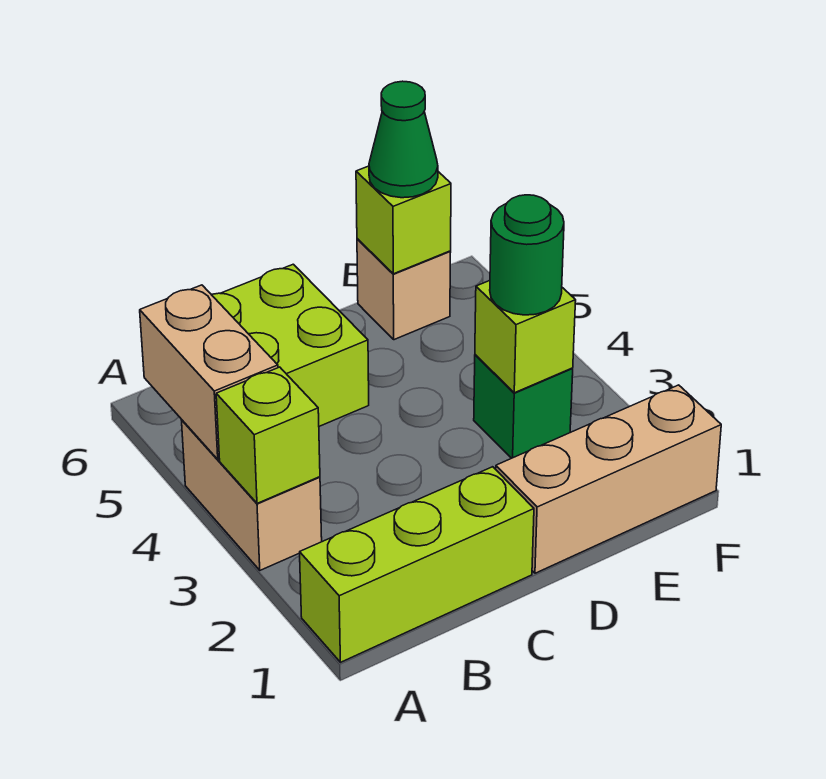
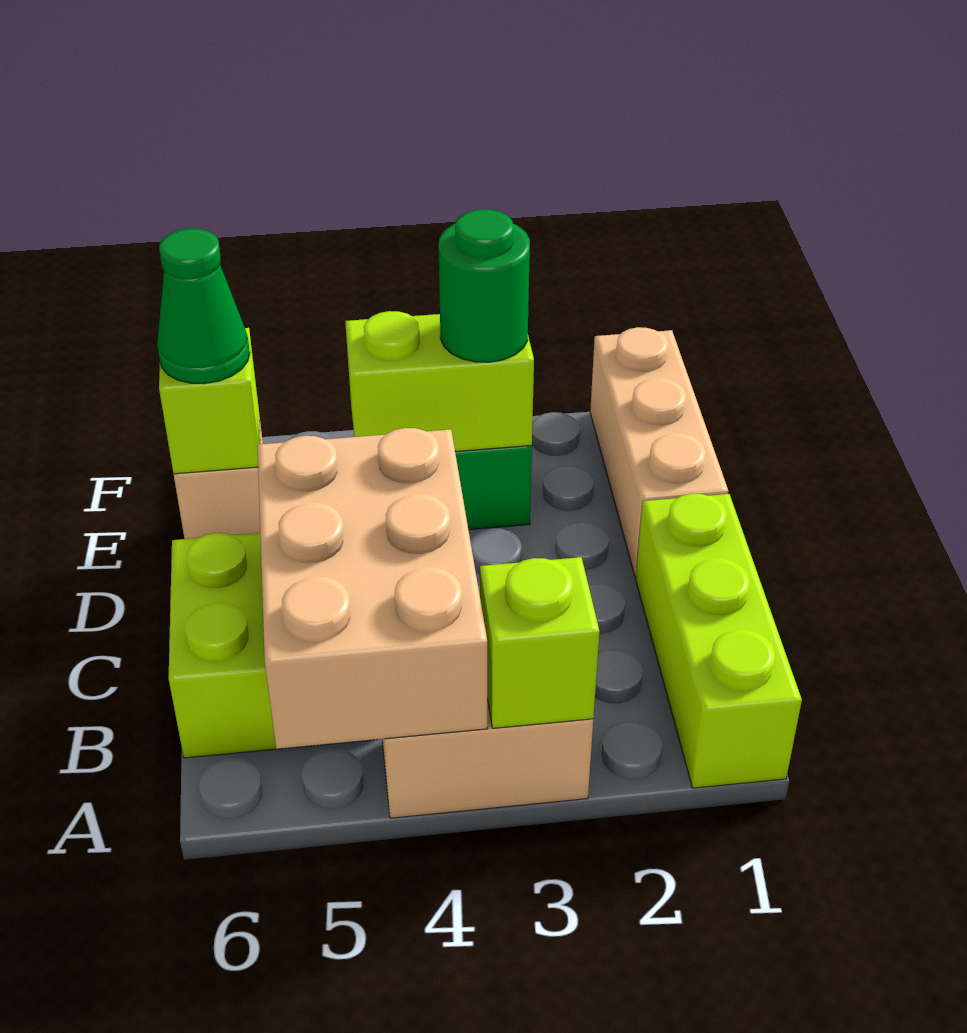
tan brick A4:A5 level 2 -> tan brick A4:C5 level 2
lime brick E3 level 2 -> lime brick E3:E4 level 2

